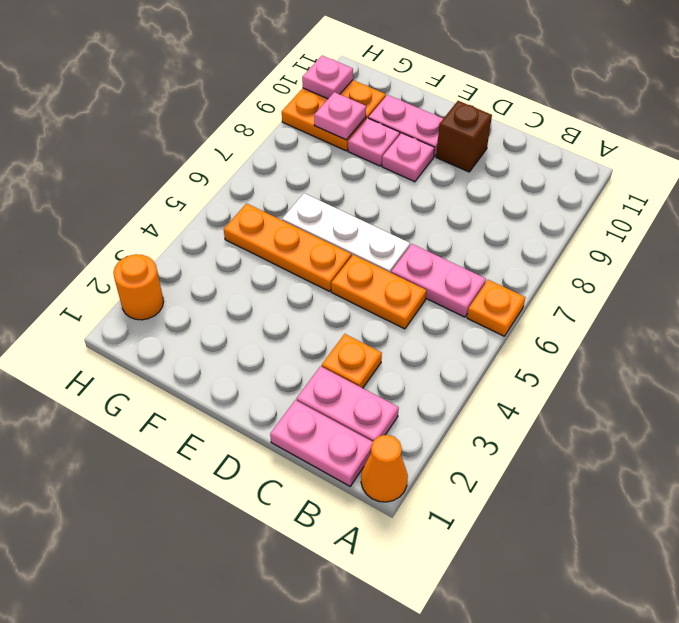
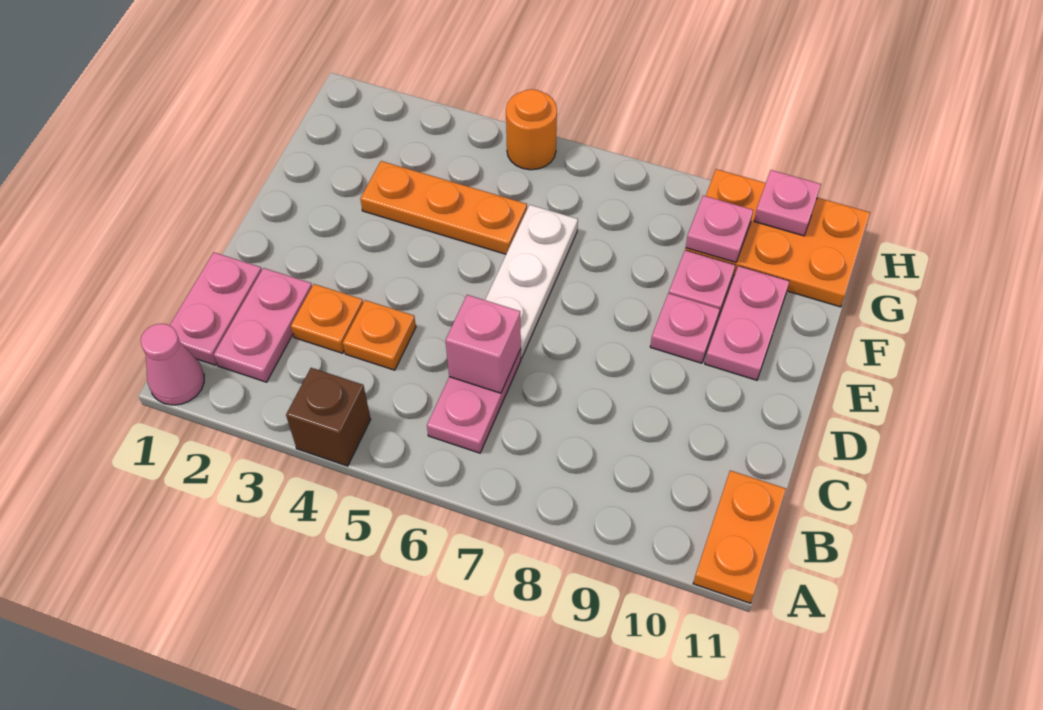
orange cone A1 level 1 -> pink cone A1 level 1
orange plate A6 level 1 -> orange plate C4 level 1
orange plate C5:D5 level 1 -> orange plate A11:B11 level 1
none -> pink brick C6 level 2
brown brick D10 level 1 -> brown brick A4 level 1
orange plate E5:G5 level 1 -> orange plate F3:F5 level 1
orange plate G9:H10 level 1 -> orange plate G9:H11 level 1
orange round brick H2 level 1 -> orange round brick H5 level 1

